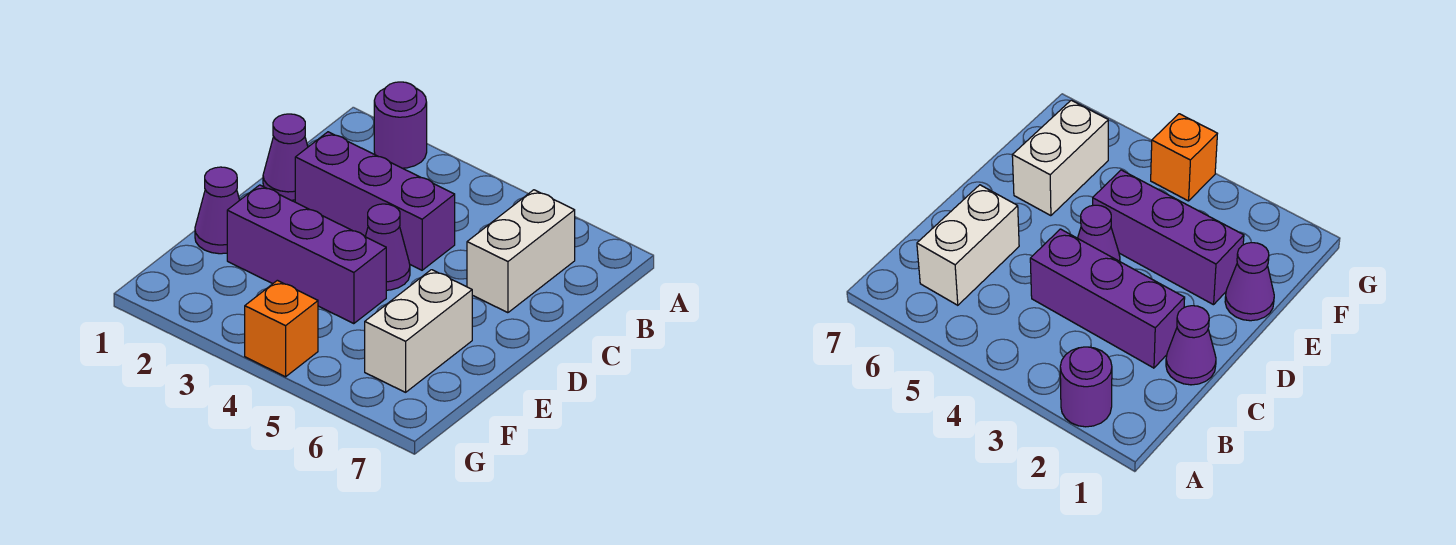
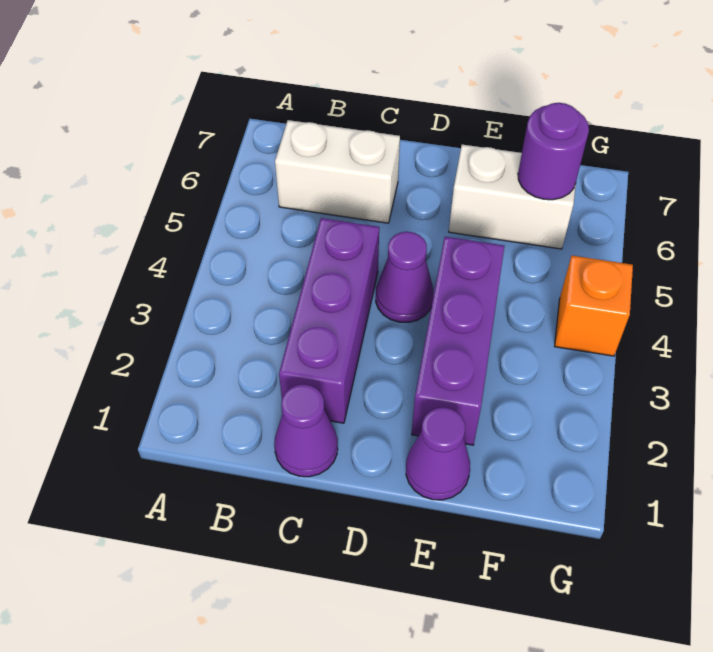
purple round brick A2 level 1 -> purple round brick F6 level 2

